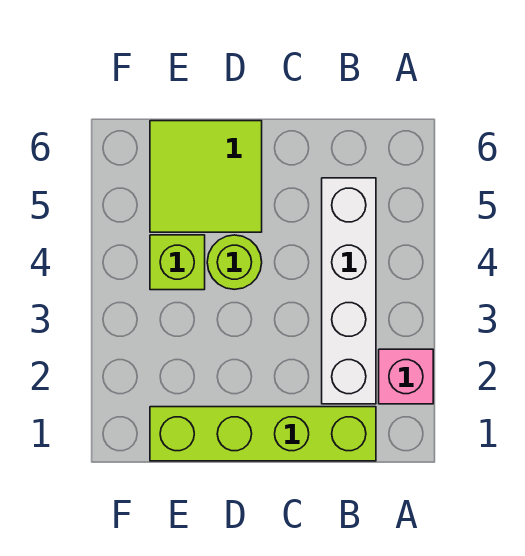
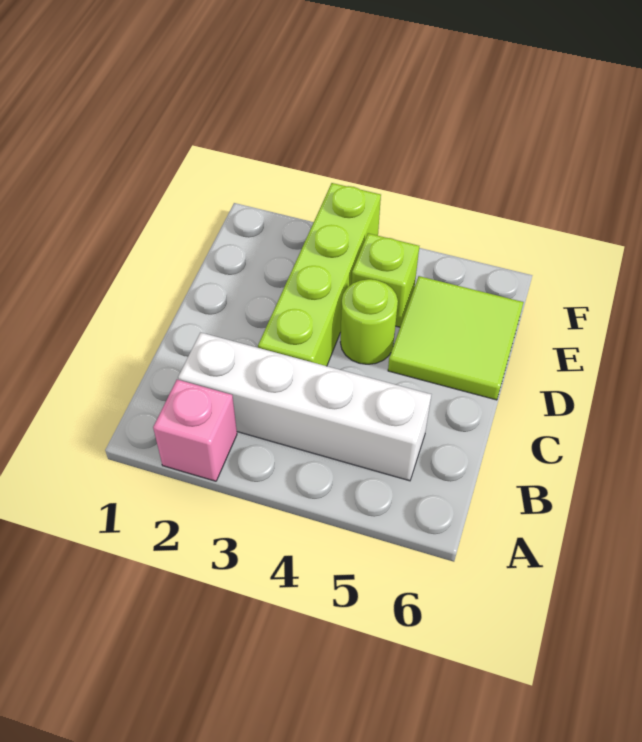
lime brick B1:E1 level 1 -> lime brick C3:F3 level 1

